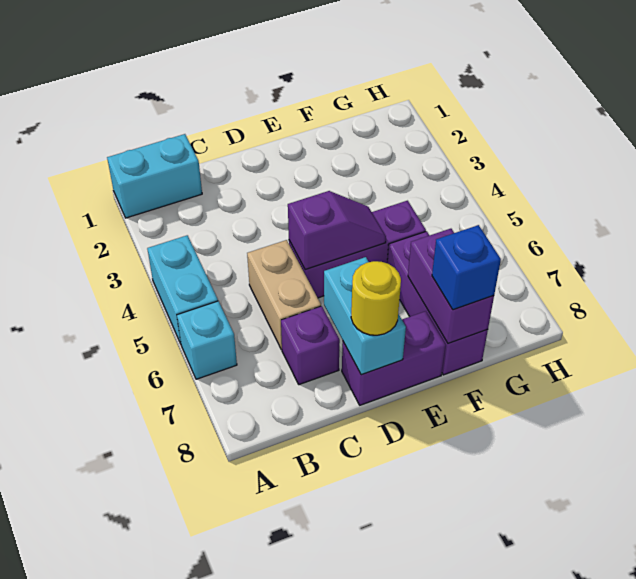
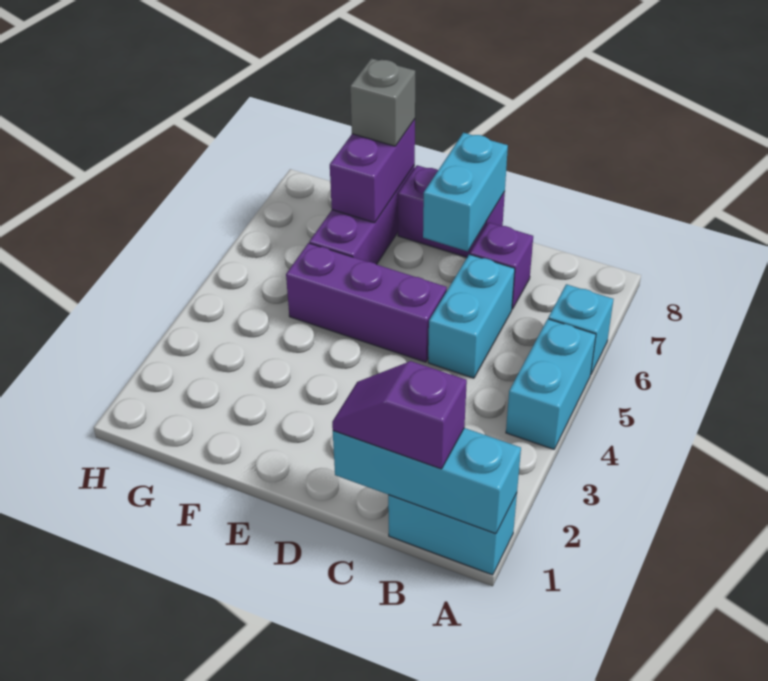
none -> cyan brick A1:C1 level 2
tan brick C5:C6 level 1 -> cyan brick C5:C6 level 1
purple slope D5:E5 level 2 top D -> purple slope B1:C1 level 3 top B
yellow round brick D8 level 3 -> none
blue brick F8 level 3 -> grey brick F8 level 3

